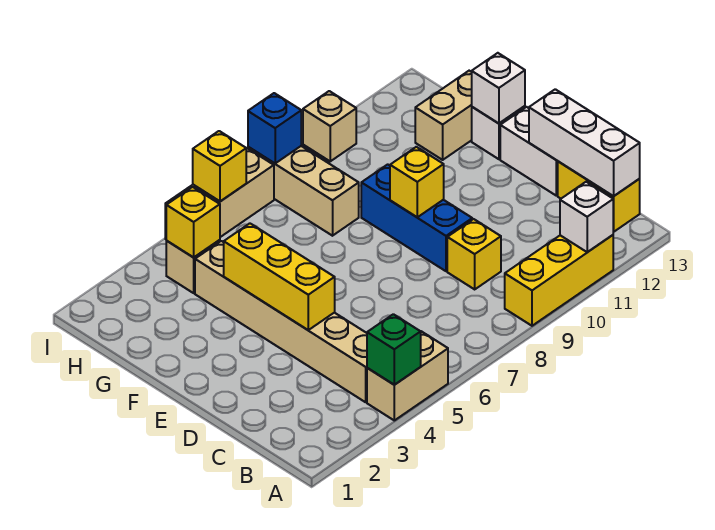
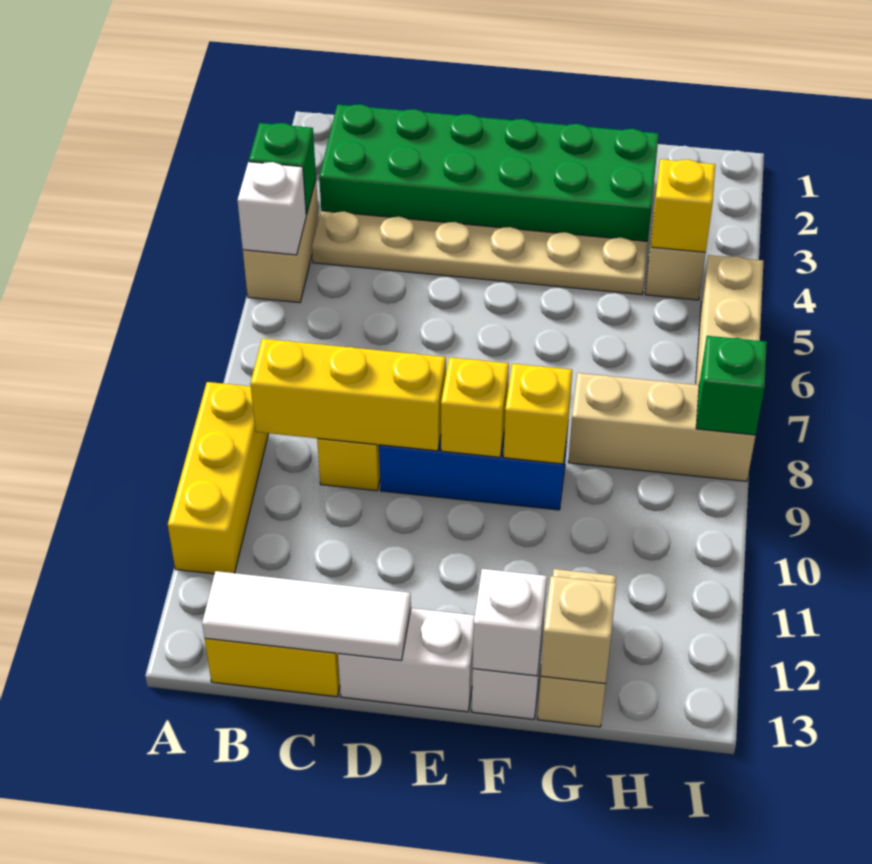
white brick A11 level 2 -> white brick A5 level 2
none -> green brick B2:G3 level 1
tan brick B4:G4 level 1 -> tan plate B4:G4 level 1
white brick B13:D13 level 2 -> white tile B13:D13 level 2
yellow brick D4:F4 level 2 -> yellow brick B9:D9 level 2
yellow brick I6 level 2 -> yellow brick F9 level 2
blue brick I8 level 2 -> green brick I8 level 2
tan brick I10 level 1 -> tan brick G13 level 2

